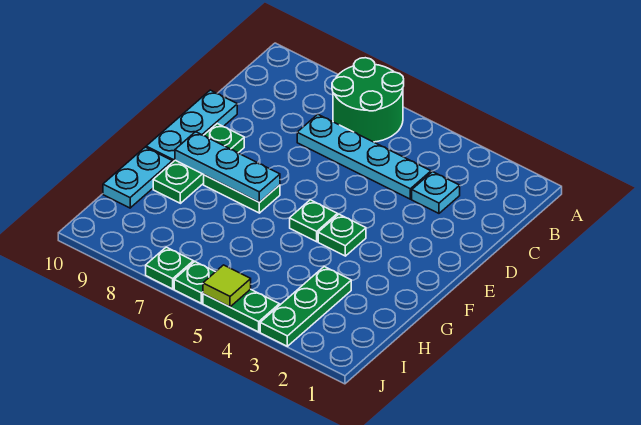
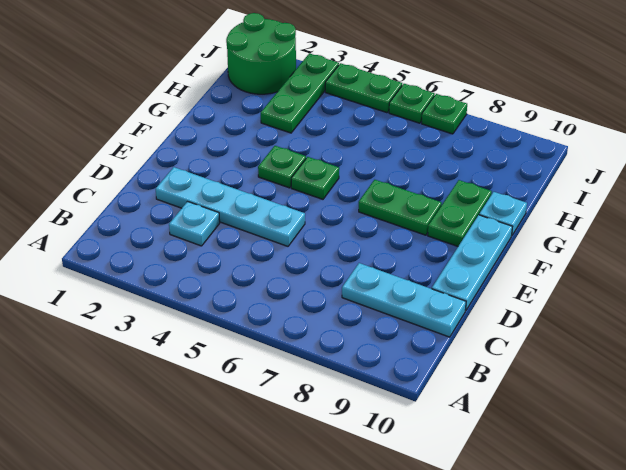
green round brick A6:B7 level 1 -> green round brick I1:J2 level 1
cyan plate C4:C7 level 1 -> cyan plate D2:D5 level 1
green plate E9:G9 level 1 -> green plate F9:G9 level 1
cyan plate F7:F9 level 2 -> cyan plate C8:C10 level 1
cyan plate G10:H10 level 1 -> cyan plate G10 level 1
lime tile J5 level 2 -> none

